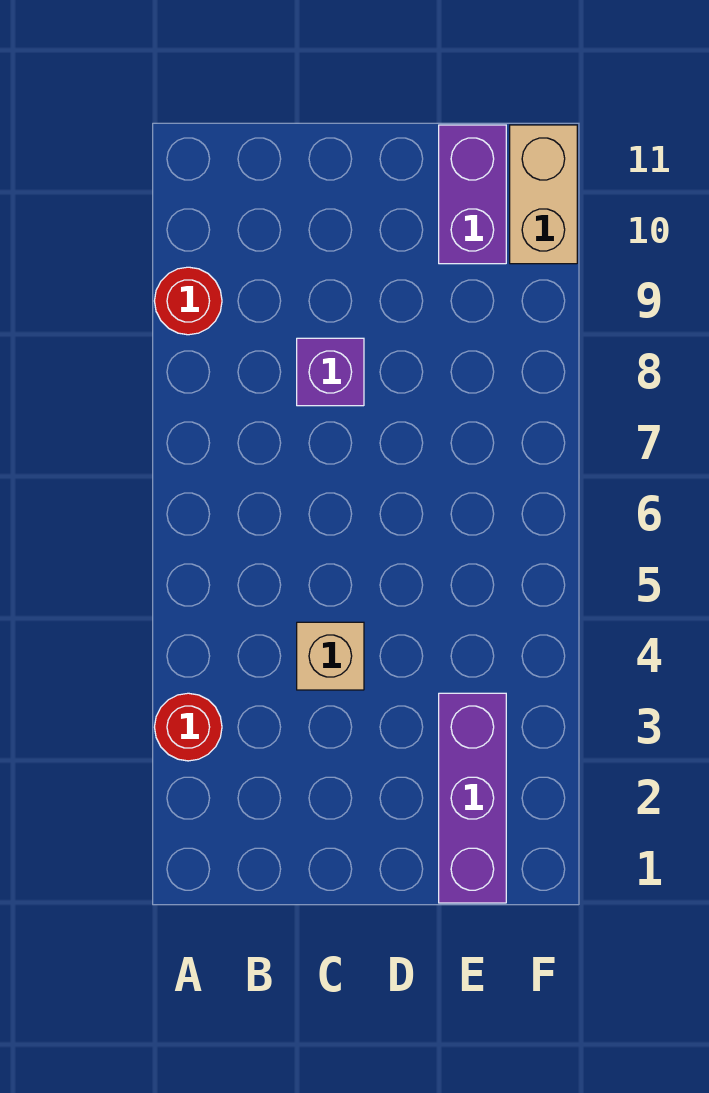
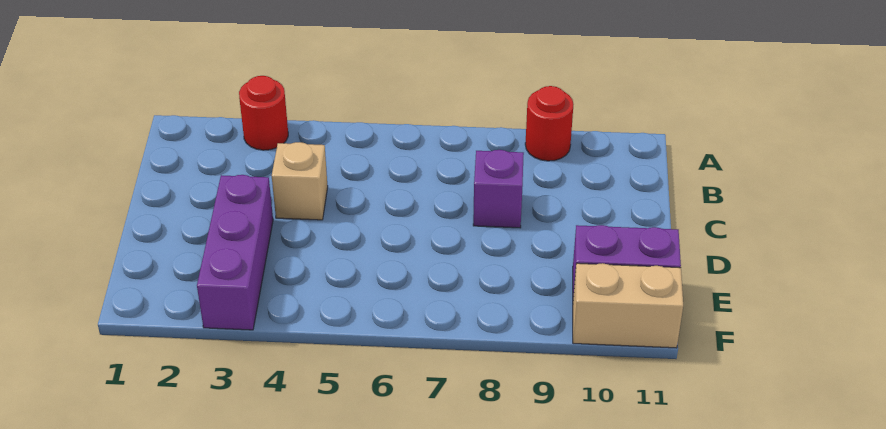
purple brick E1:E3 level 1 -> purple brick D3:F3 level 1

